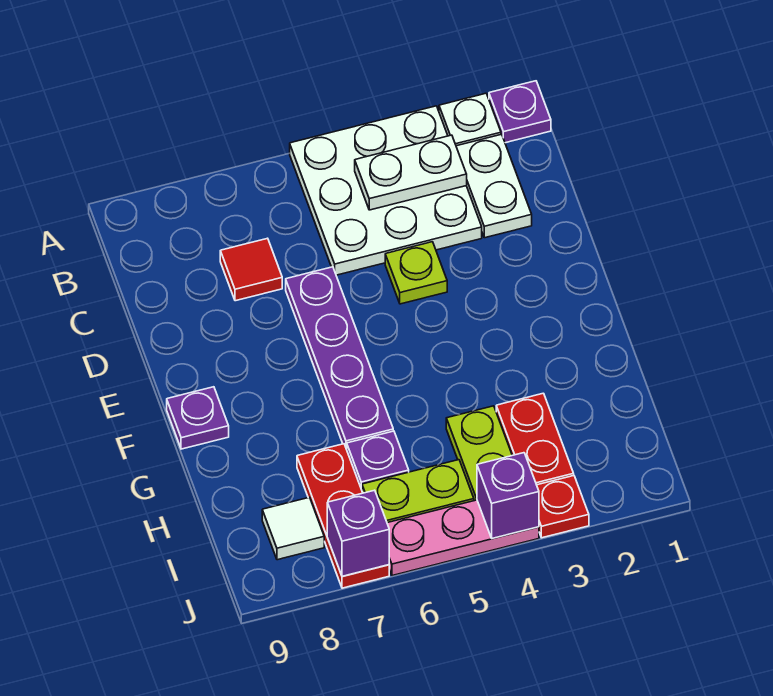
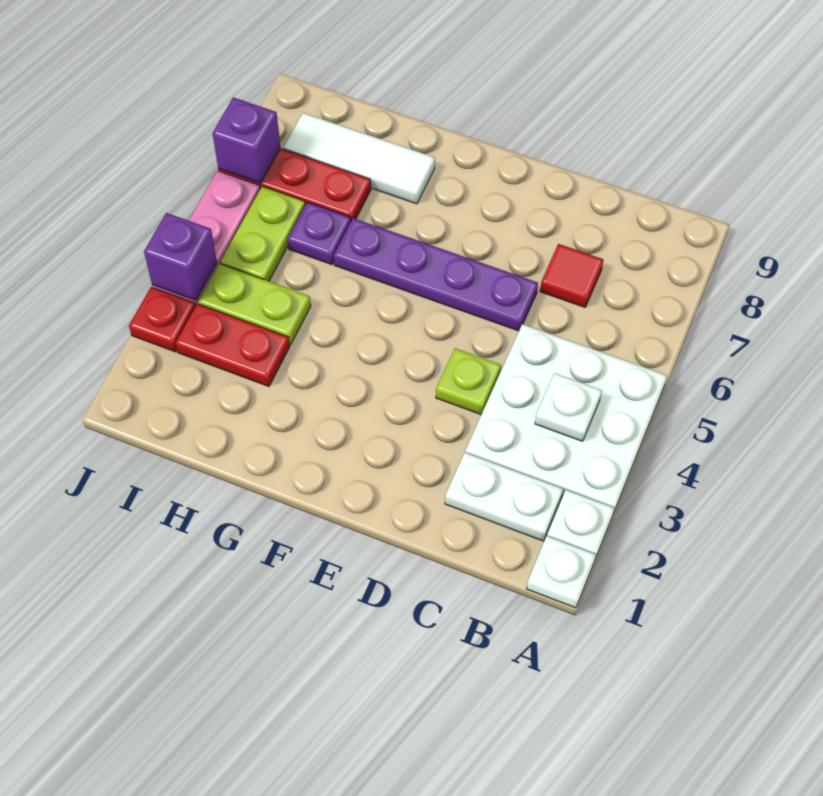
purple plate A1 level 1 -> white plate A1 level 1
white plate B3:B4 level 2 -> white plate B4 level 2
purple plate F9 level 1 -> none
white tile I8 level 1 -> white tile G8:I8 level 1

